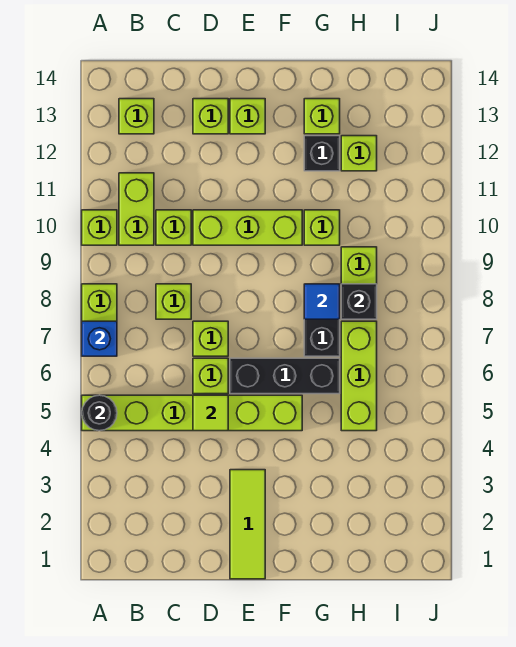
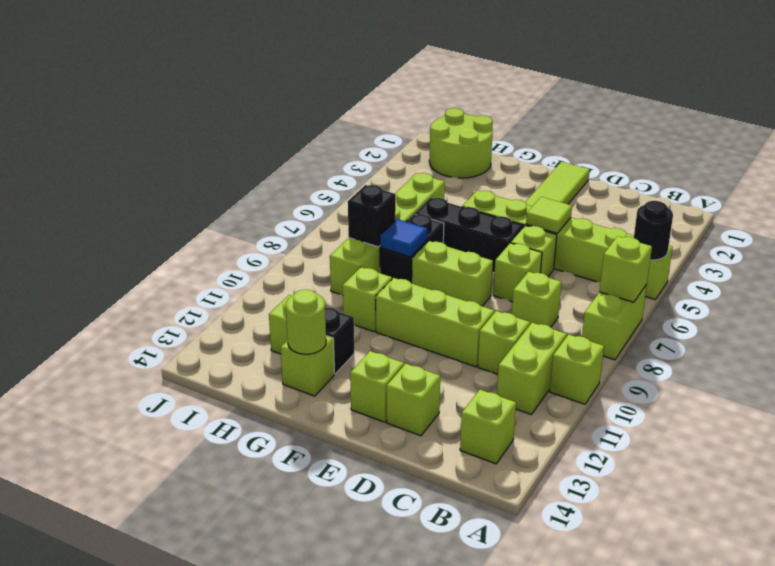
blue brick A7 level 2 -> lime brick A7 level 2
none -> lime brick E8:F8 level 1
none -> lime round brick G13 level 2
none -> lime round brick H1:I2 level 1

